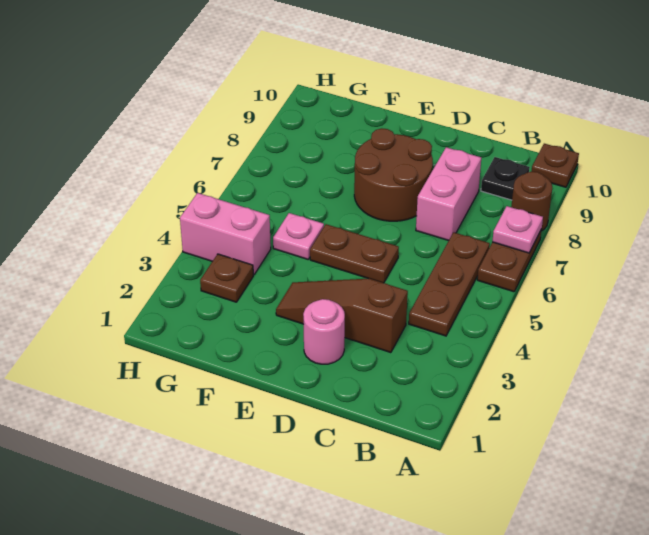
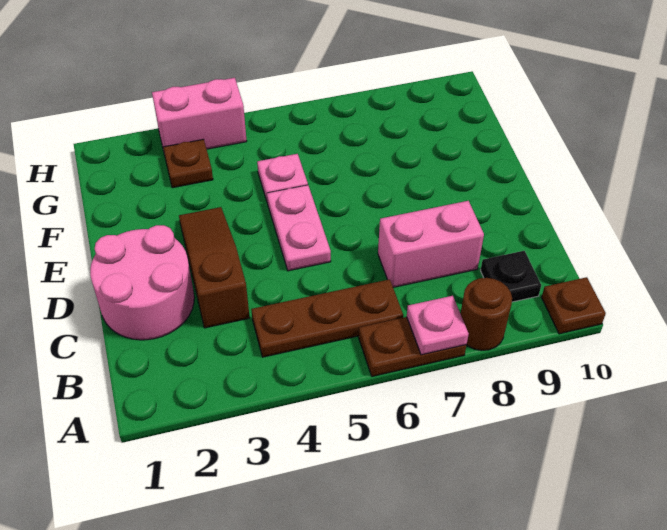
pink round brick D2 level 1 -> pink round brick C1:D2 level 1
brown plate D5:E5 level 1 -> pink plate D5:E5 level 1
brown round brick D7:E8 level 1 -> none
pink brick G4:H4 level 1 -> pink brick H3:H4 level 1

